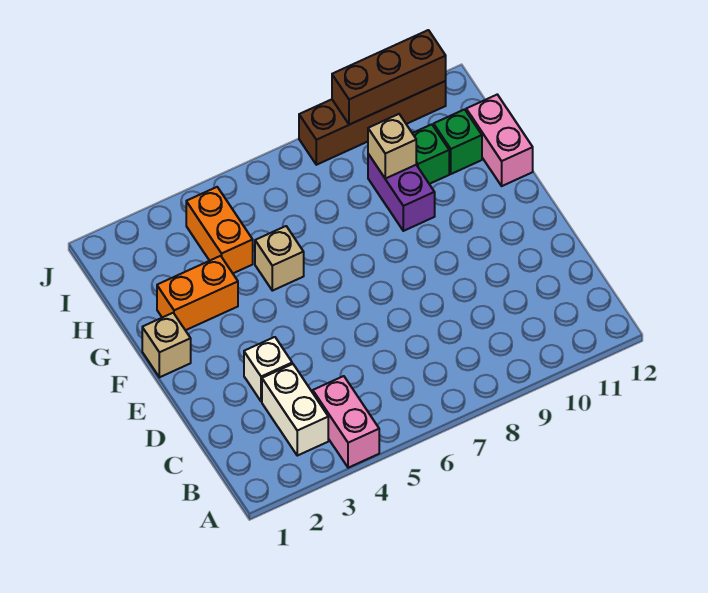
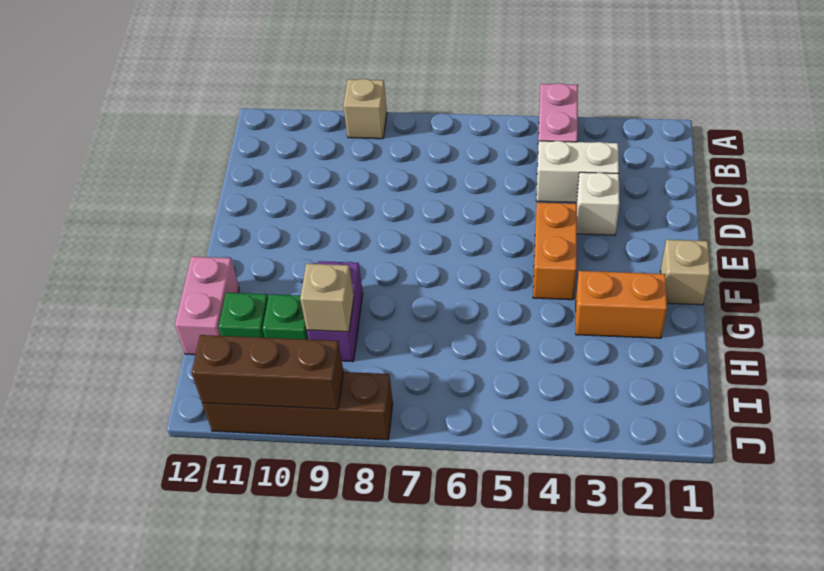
white brick B3:C3 level 1 -> white brick C3:C4 level 1
tan brick G5 level 1 -> tan brick A9 level 1
orange brick H4:I4 level 1 -> orange brick E4:F4 level 1

